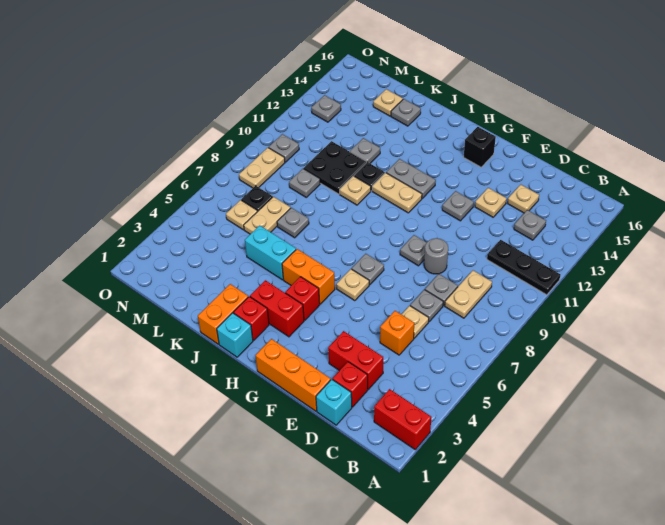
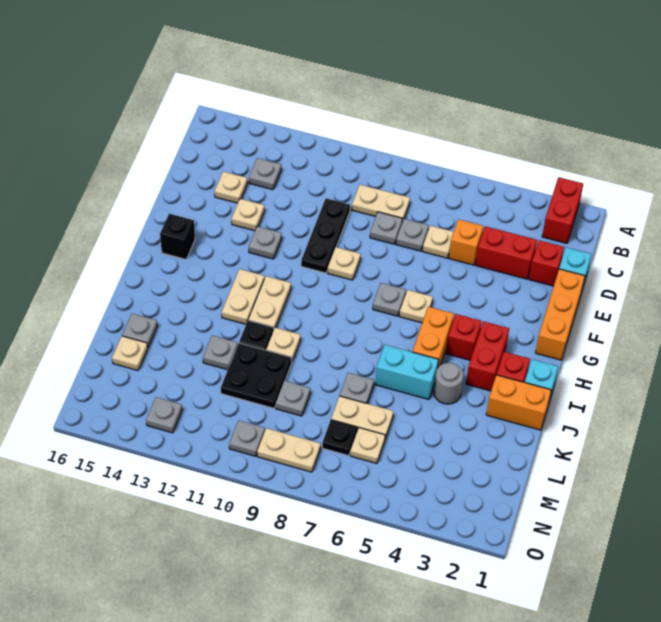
black plate A11:C11 level 1 -> black plate D10:F10 level 1
red brick D3:E3 level 1 -> red brick D3:D4 level 1
grey round brick E9 level 1 -> grey round brick J4 level 1
grey plate F9 level 1 -> tan plate F9 level 1
grey plate H12:I12 level 1 -> tan plate H12:I12 level 1
cyan brick J5:K5 level 1 -> cyan brick J5:J6 level 1

